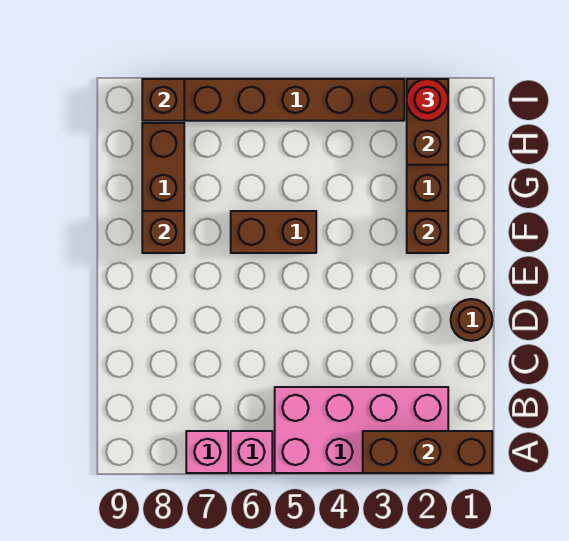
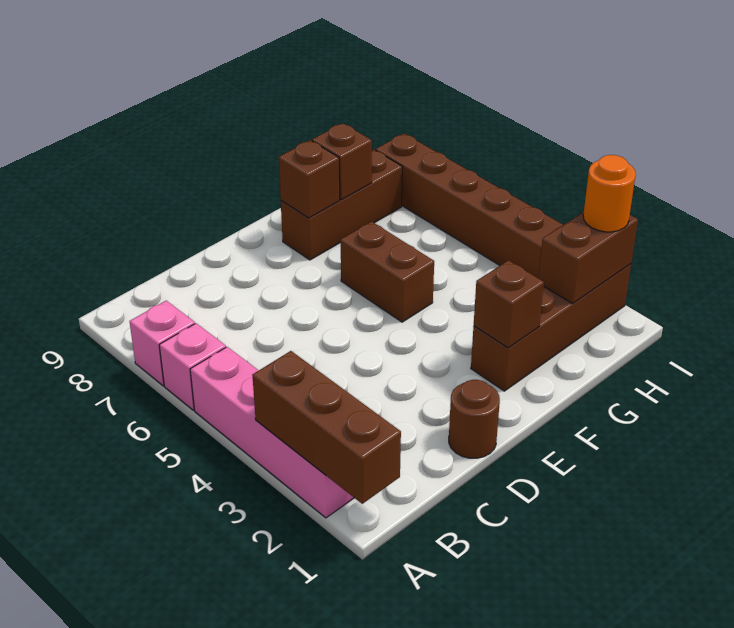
pink brick A2:B5 level 1 -> pink brick A2:A5 level 1
red round brick I2 level 3 -> orange round brick I2 level 3
brown brick I8 level 2 -> brown brick G8 level 2

